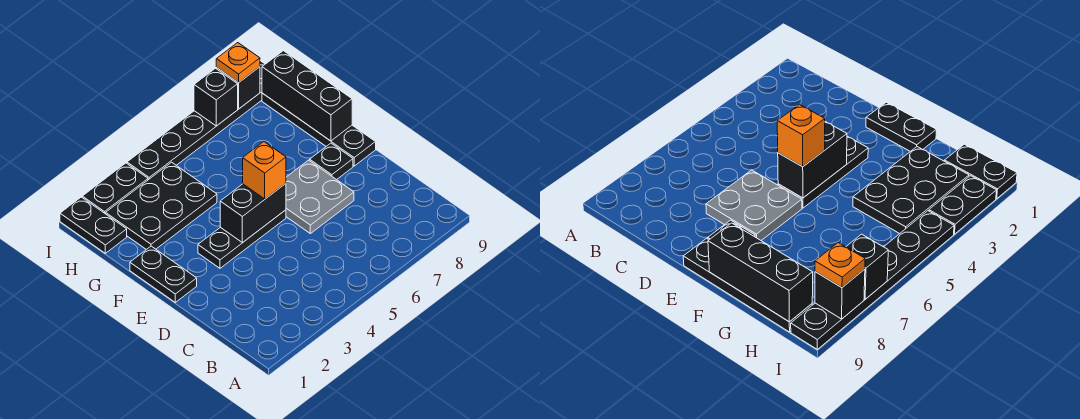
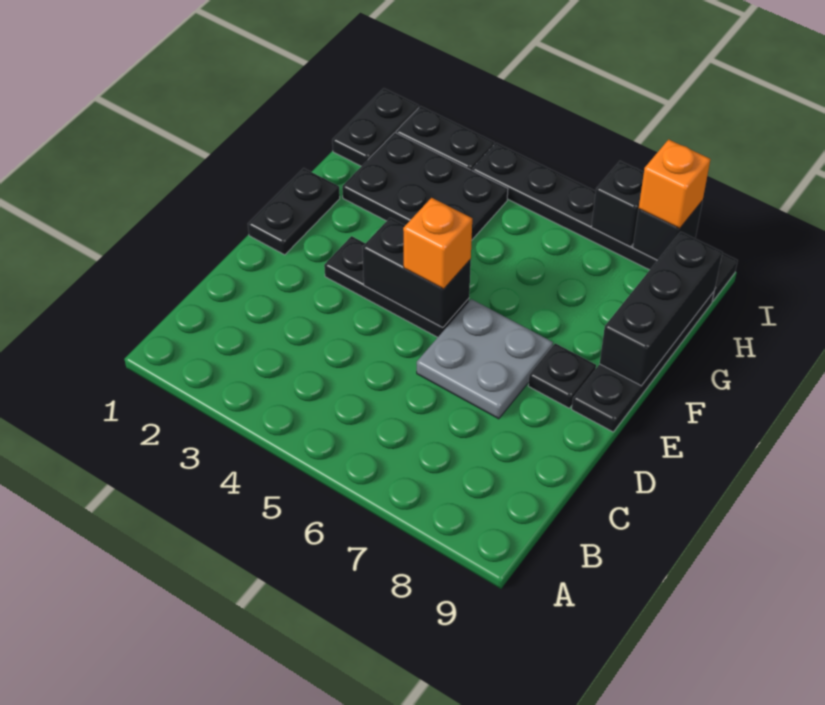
orange plate I8 level 3 -> orange brick I8 level 3

